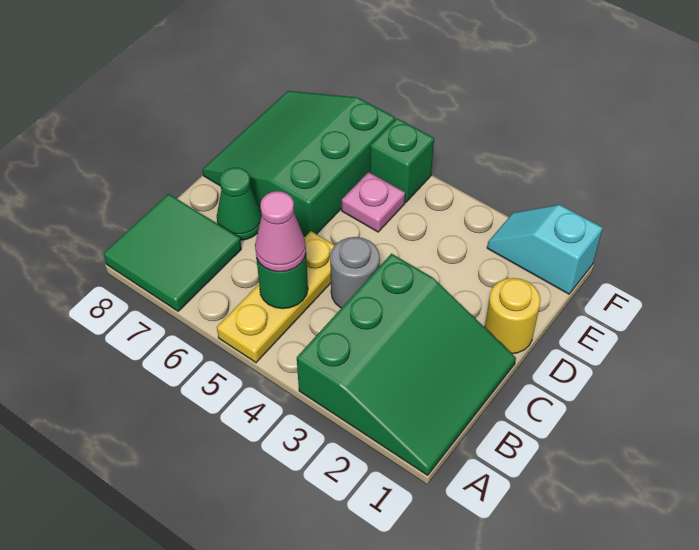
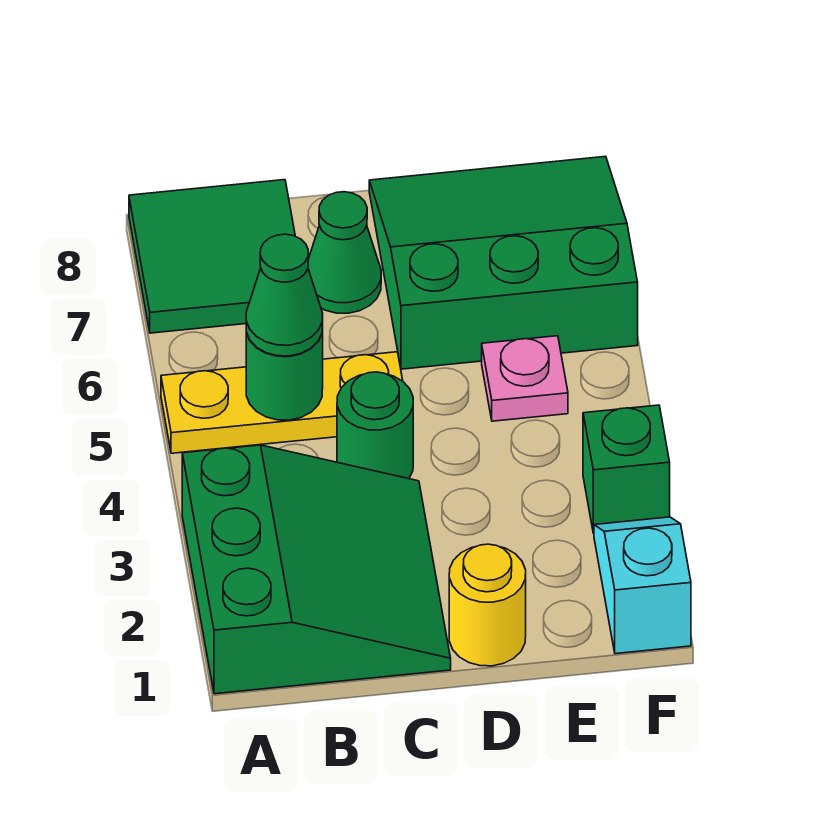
green slope A1:C3 level 1 top 3 -> green slope A1:C3 level 1 top A
pink cone B5 level 3 -> green cone B5 level 3
grey round brick C4 level 1 -> green round brick C4 level 1
green brick F5 level 1 -> green brick F3 level 1

